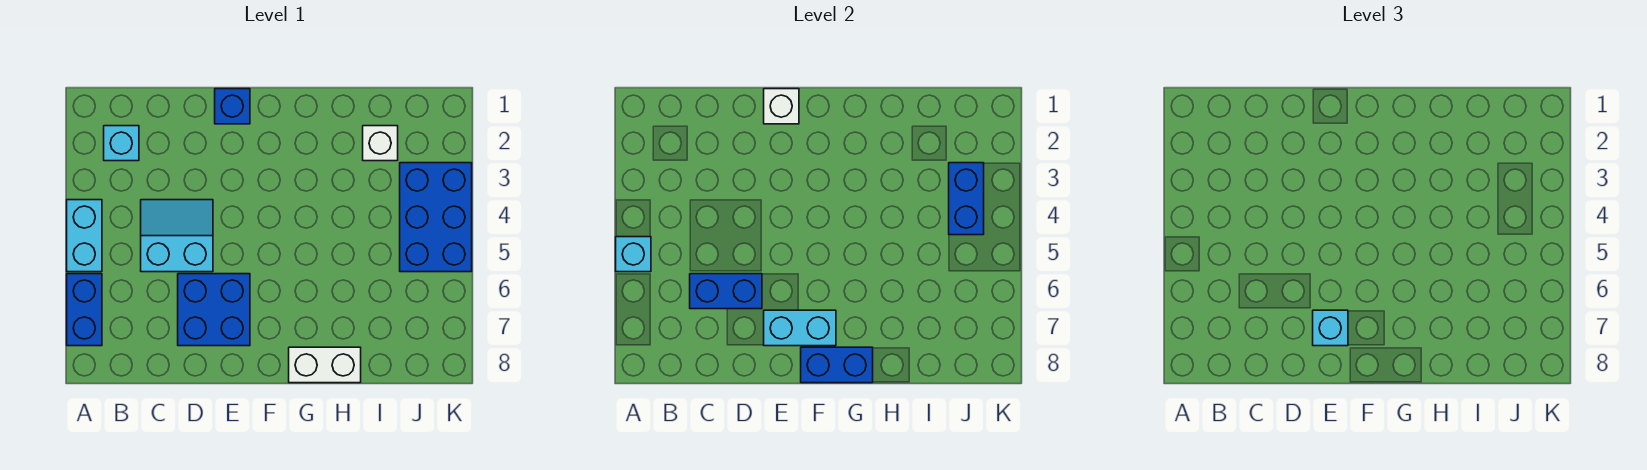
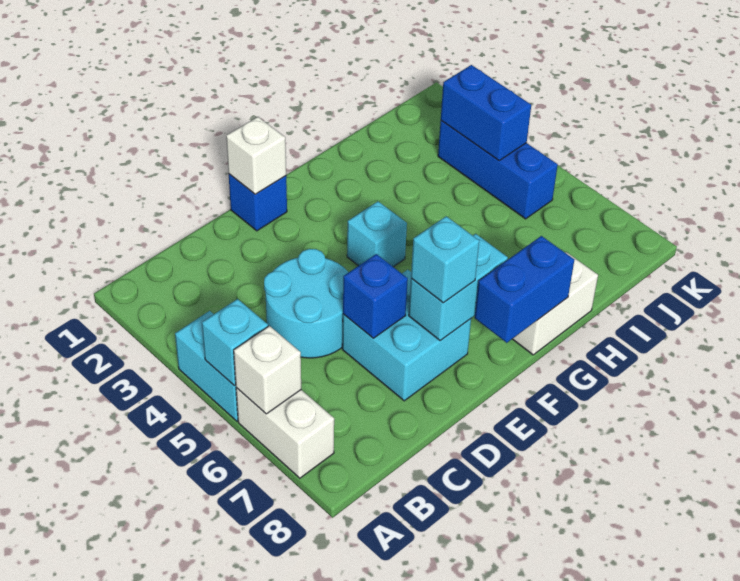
blue brick A6:A7 level 1 -> white brick A6:A7 level 1
cyan brick B2 level 1 -> cyan brick F4 level 1
cyan slope C4:D5 level 1 top 5 -> cyan round brick C4:D5 level 1
blue brick C6:D6 level 2 -> blue brick D6 level 2
blue brick D6:E7 level 1 -> cyan brick D6:E7 level 1
white brick I2 level 1 -> white brick A6 level 2
blue brick J3:K5 level 1 -> blue brick J3:J5 level 1

